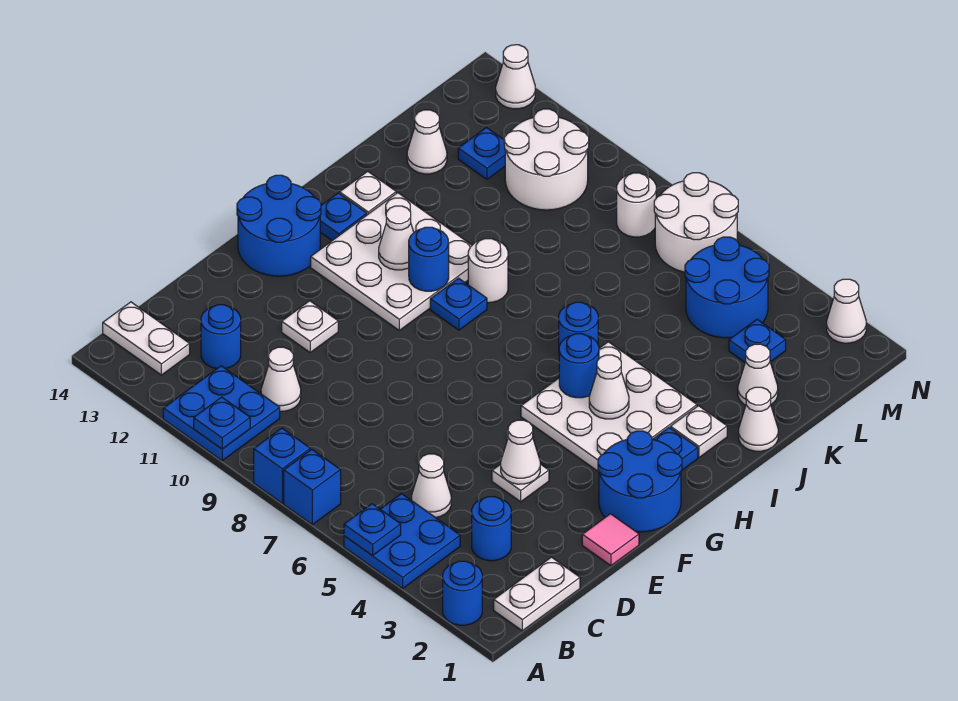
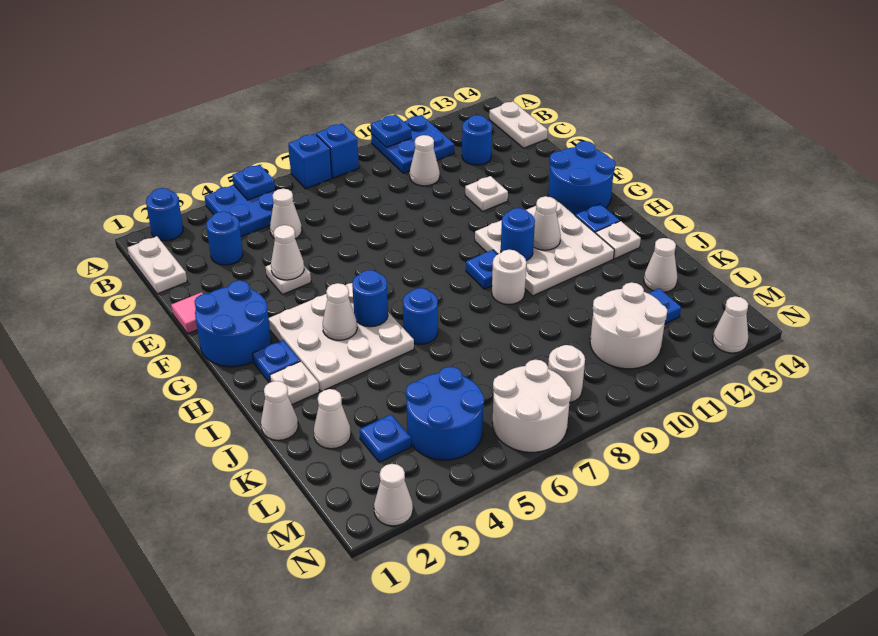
white plate B13:B14 level 1 -> white plate B14:C14 level 1

